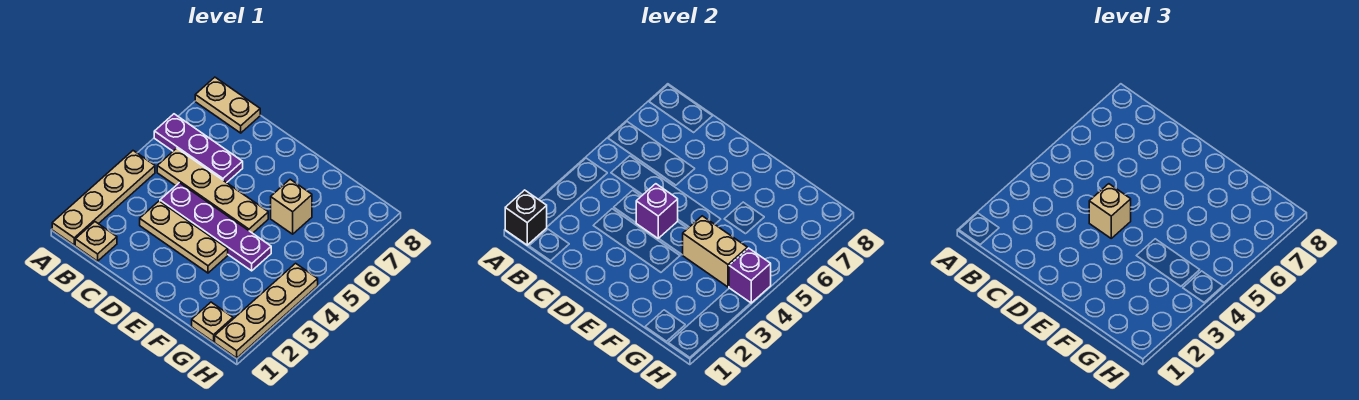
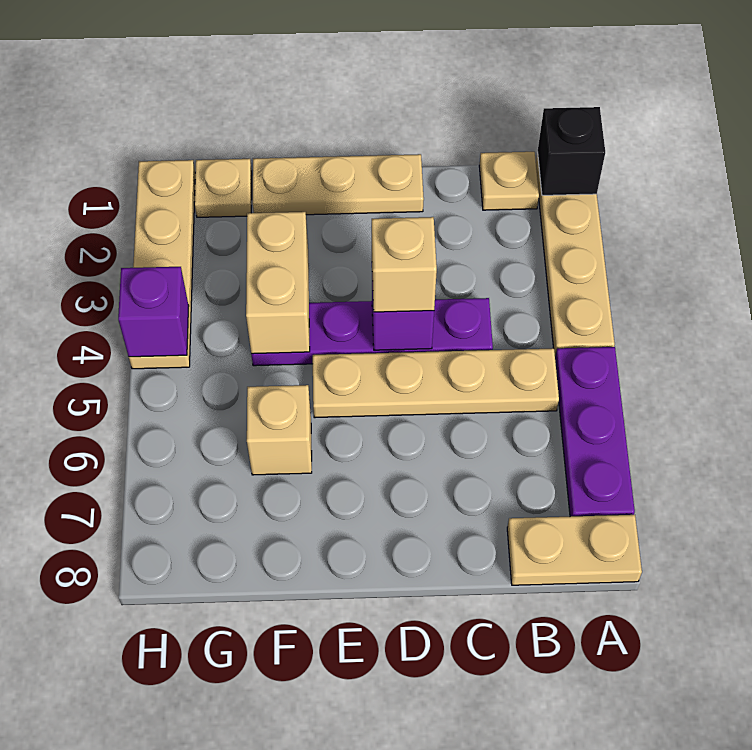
purple plate A6:C6 level 1 -> purple plate A5:A7 level 1
tan plate C3:E3 level 1 -> tan plate D1:F1 level 1
tan brick F4:G4 level 2 -> tan brick F3:F4 level 2

